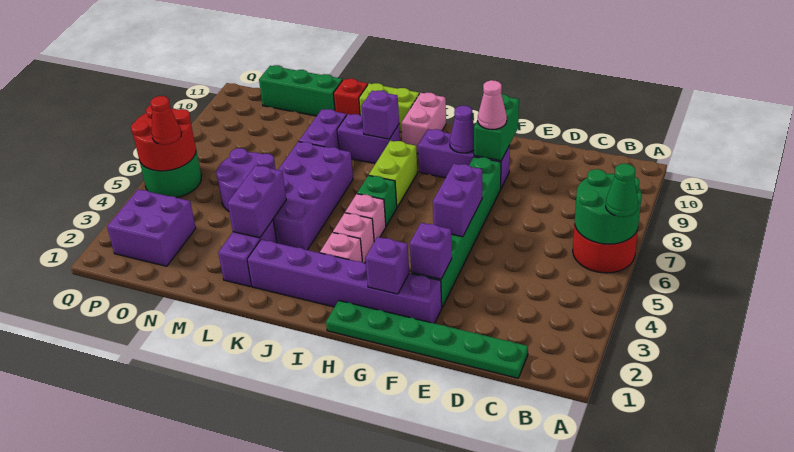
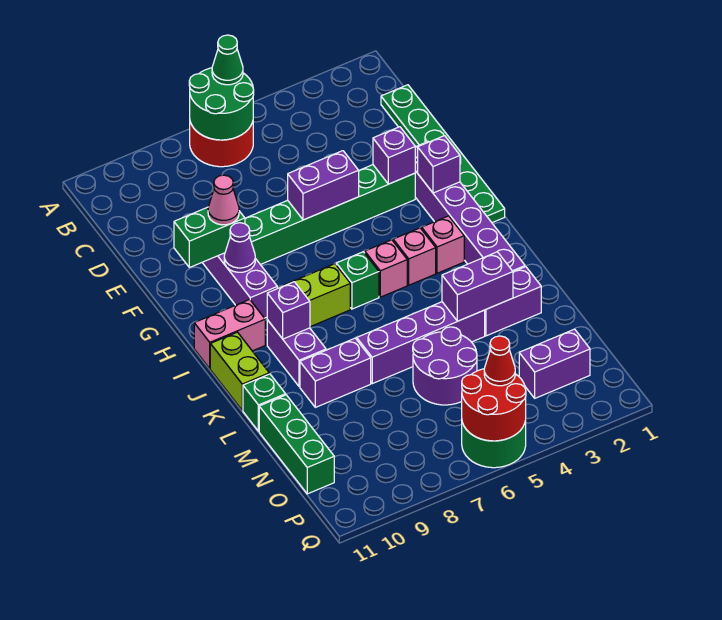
purple brick K4:L7 level 1 -> purple brick L4:L7 level 1
red brick L11 level 1 -> green brick L11 level 1
purple brick O2:P3 level 1 -> purple brick O2:O3 level 1

